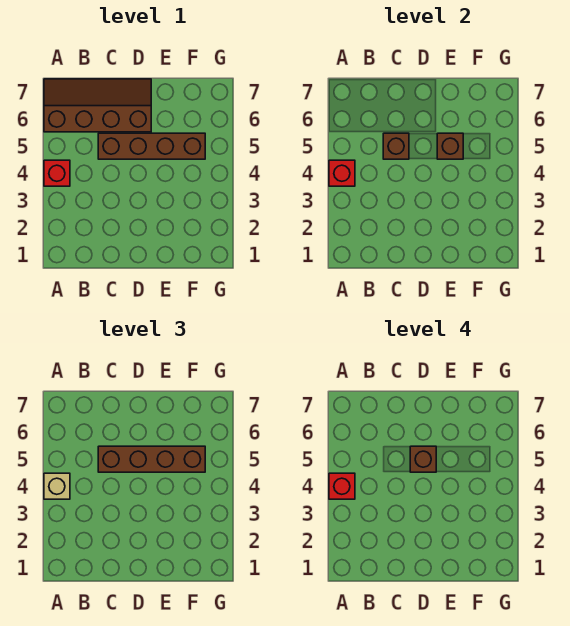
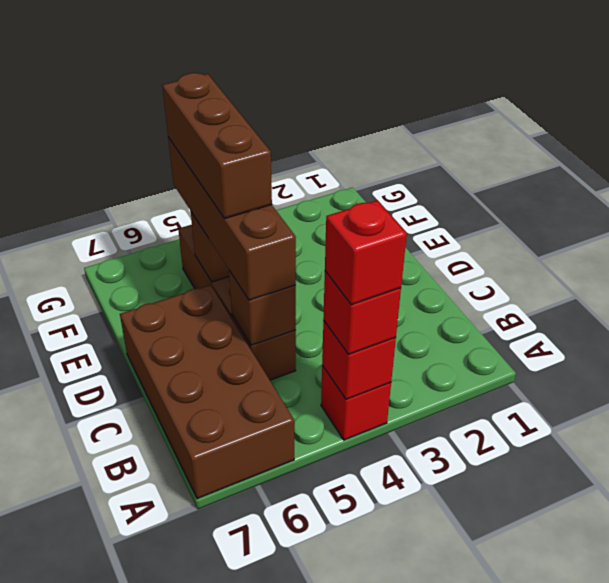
tan brick A4 level 3 -> red brick A4 level 3
brown slope A6:D7 level 1 top 6 -> brown brick A6:D7 level 1
brown brick D5 level 4 -> brown brick D5:F5 level 4

